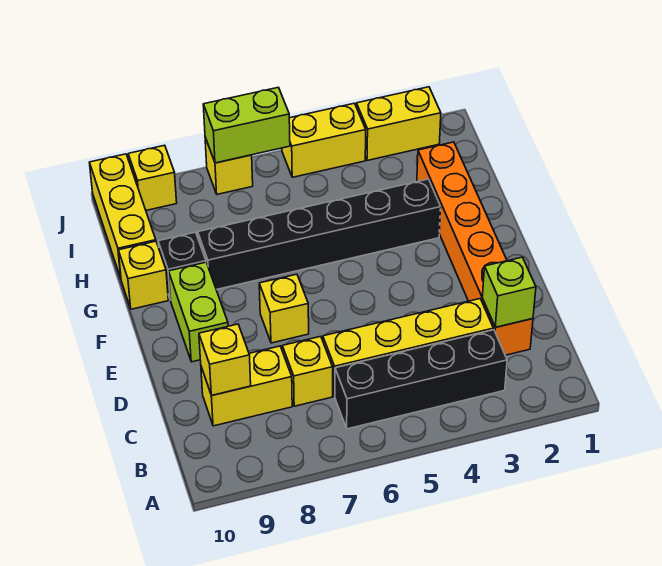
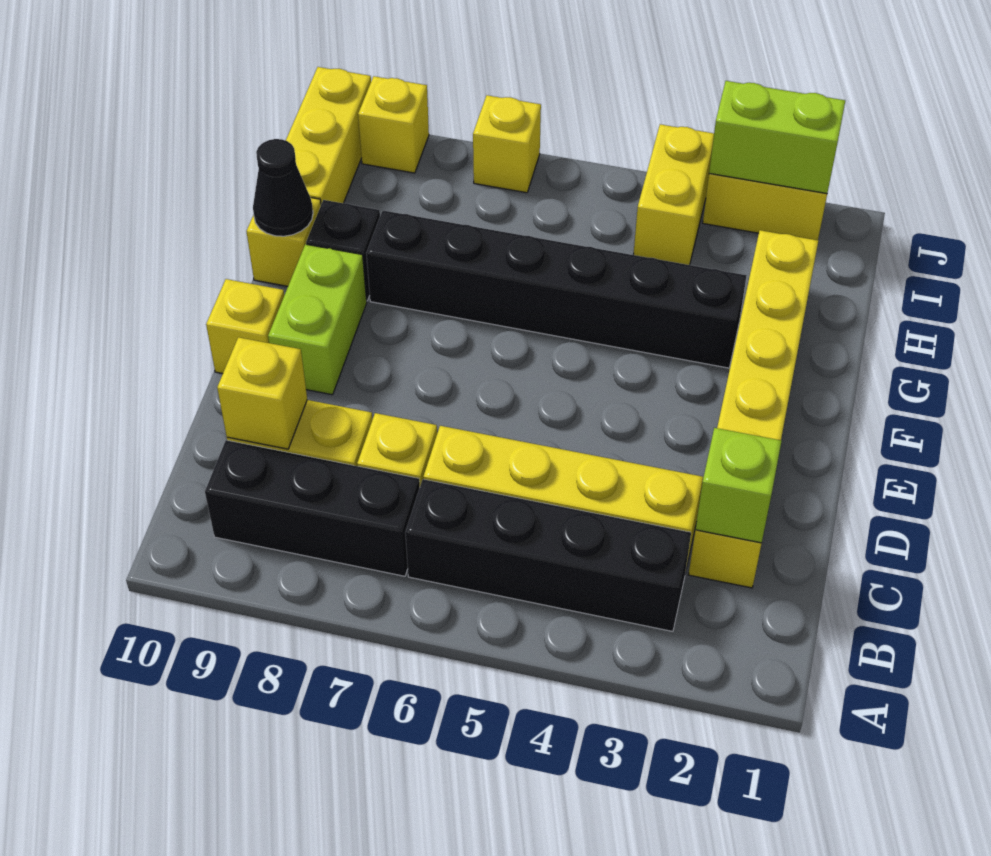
none -> black brick B7:B9 level 1
orange brick C2:H2 level 1 -> yellow brick C2:H2 level 1
yellow brick E7 level 1 -> yellow brick E10 level 1
none -> black cone G10 level 2
yellow brick J4:J5 level 1 -> yellow brick I4:J4 level 1
lime brick J6:J7 level 2 -> lime brick J2:J3 level 2

